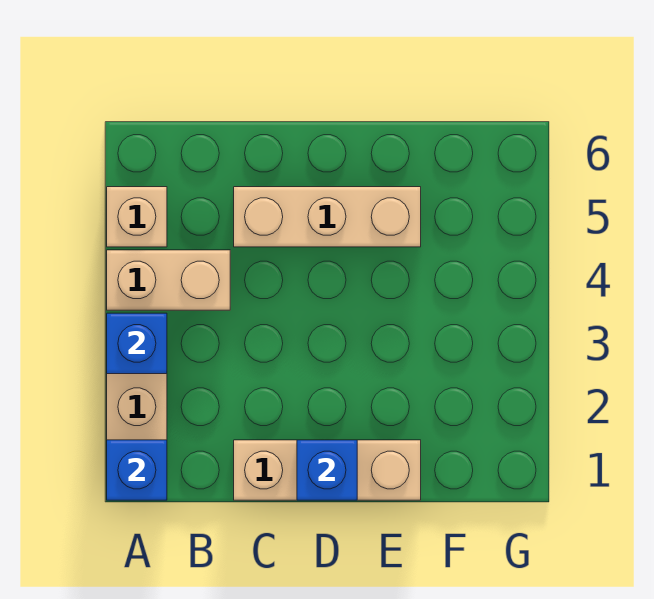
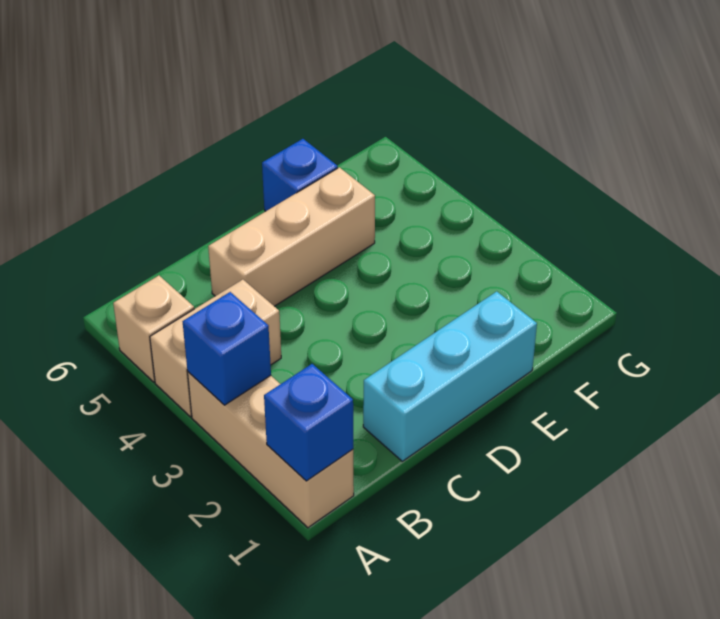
tan brick C1:E1 level 1 -> cyan brick C1:E1 level 1
blue brick D1 level 2 -> blue brick E6 level 1

